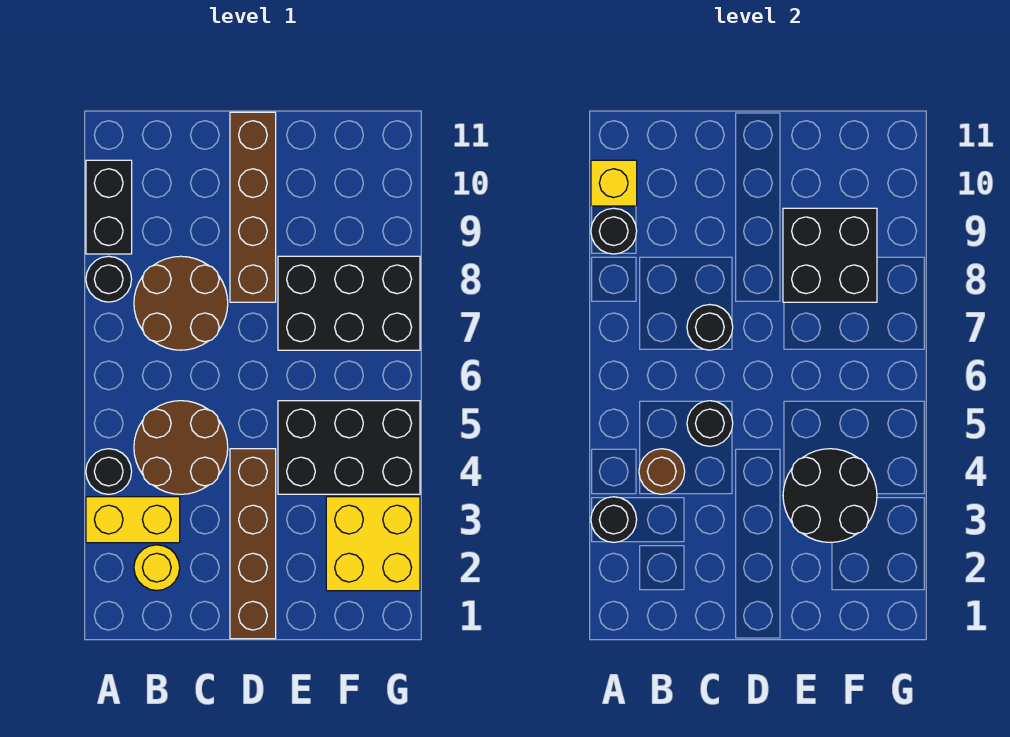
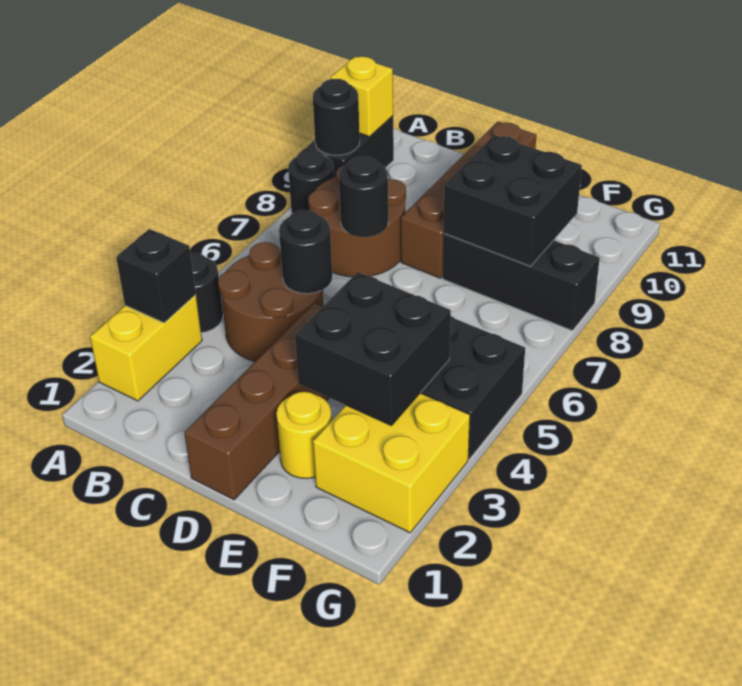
yellow brick A3:B3 level 1 -> yellow brick A2:A3 level 1
black round brick A3 level 2 -> black brick A3 level 2
yellow round brick B2 level 1 -> yellow round brick E2 level 1
brown round brick B4 level 2 -> none
black round brick E3:F4 level 2 -> black brick E3:F4 level 2
black brick E7:G8 level 1 -> black brick E8:G8 level 1

